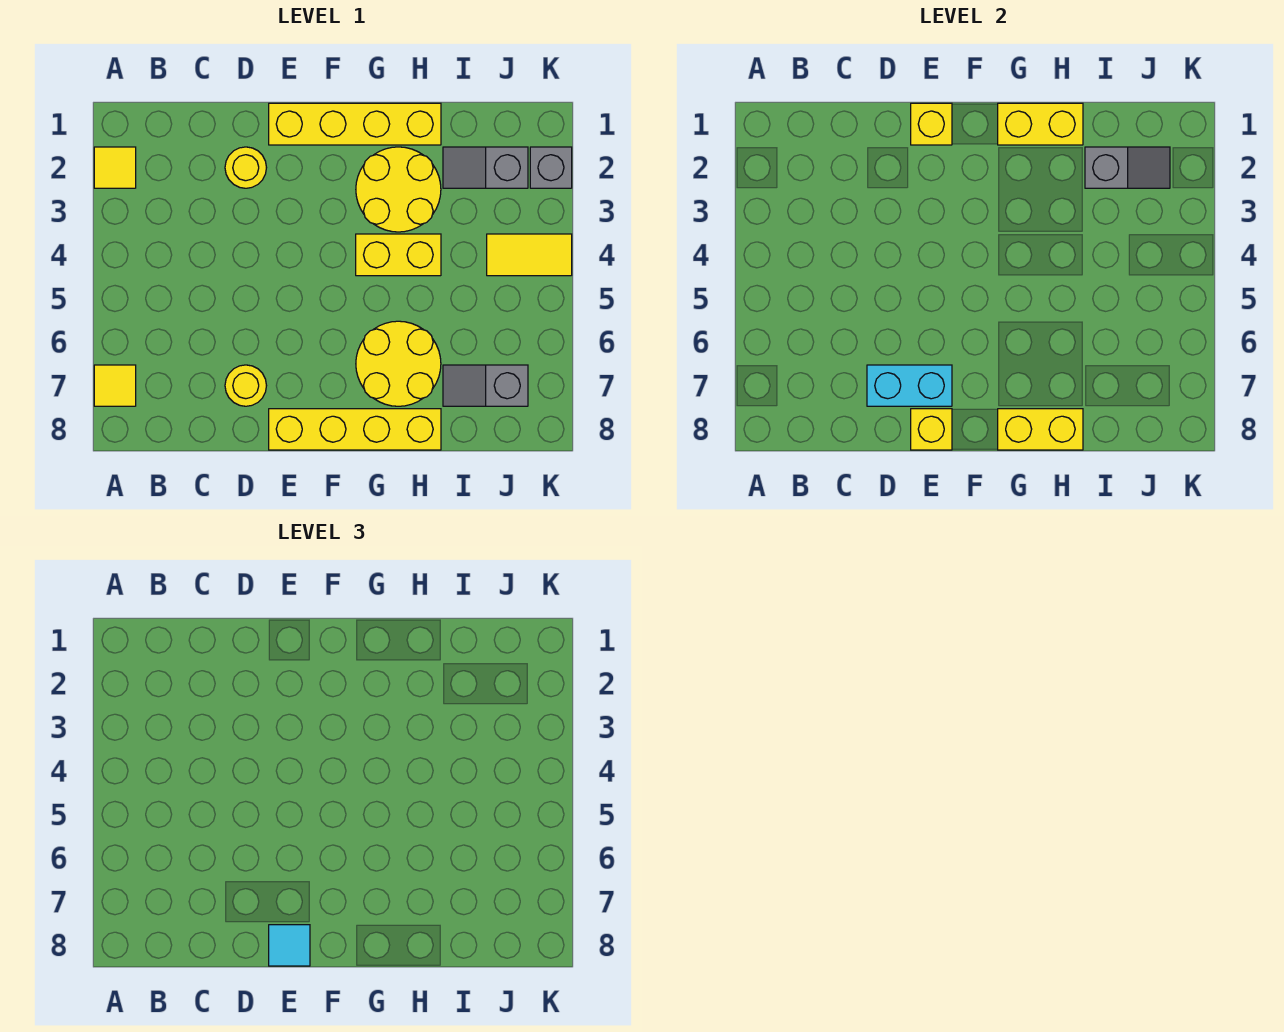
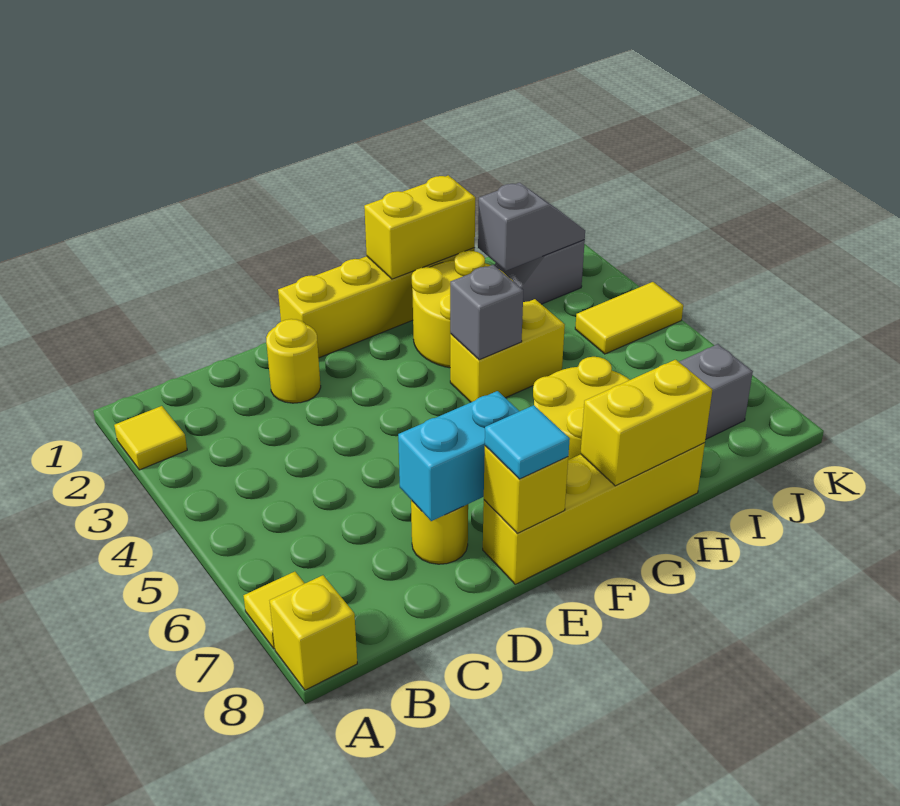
yellow brick E1 level 2 -> yellow brick A8 level 1
grey brick K2 level 1 -> grey brick G4 level 2

